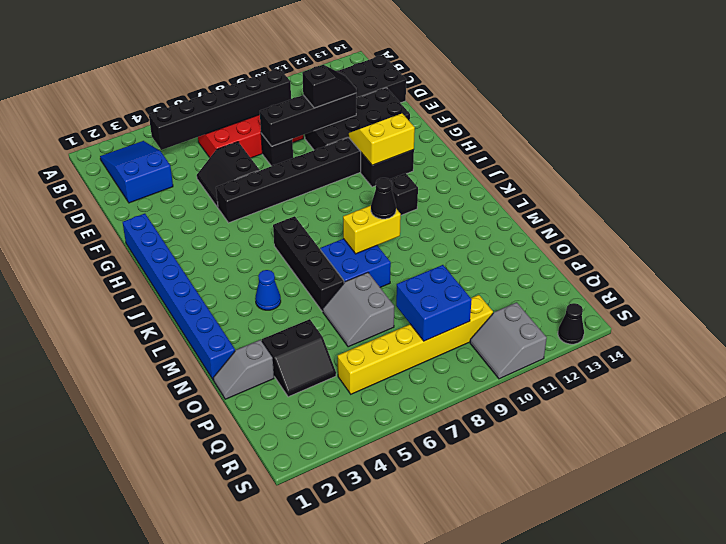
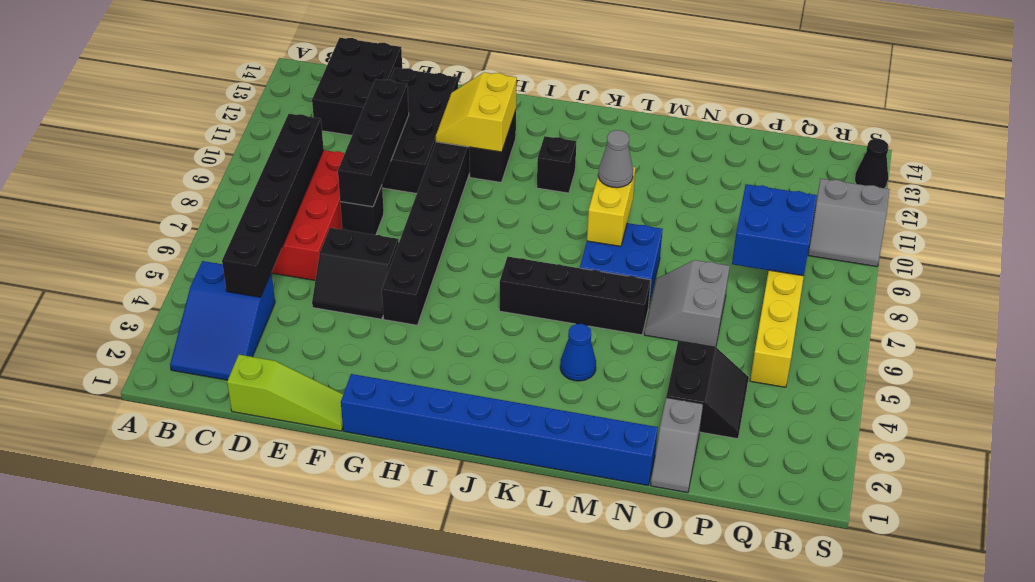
blue slope B2:D3 level 1 top D -> blue slope B2:C4 level 1 top 4
none -> lime slope D1:F1 level 1 top D
black slope E10:E11 level 3 top 10 -> none
black cone L9 level 3 -> grey cone L9 level 3
grey slope N6:O7 level 1 top 7 -> grey slope N6:O7 level 1 top O

